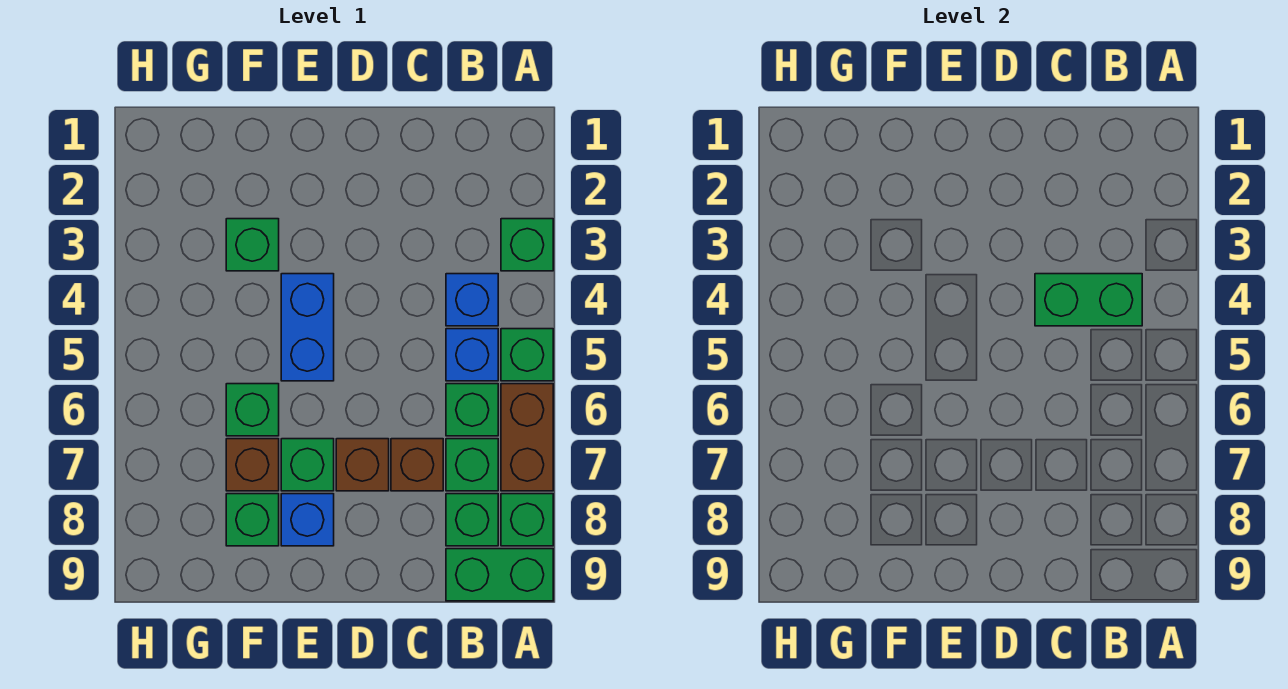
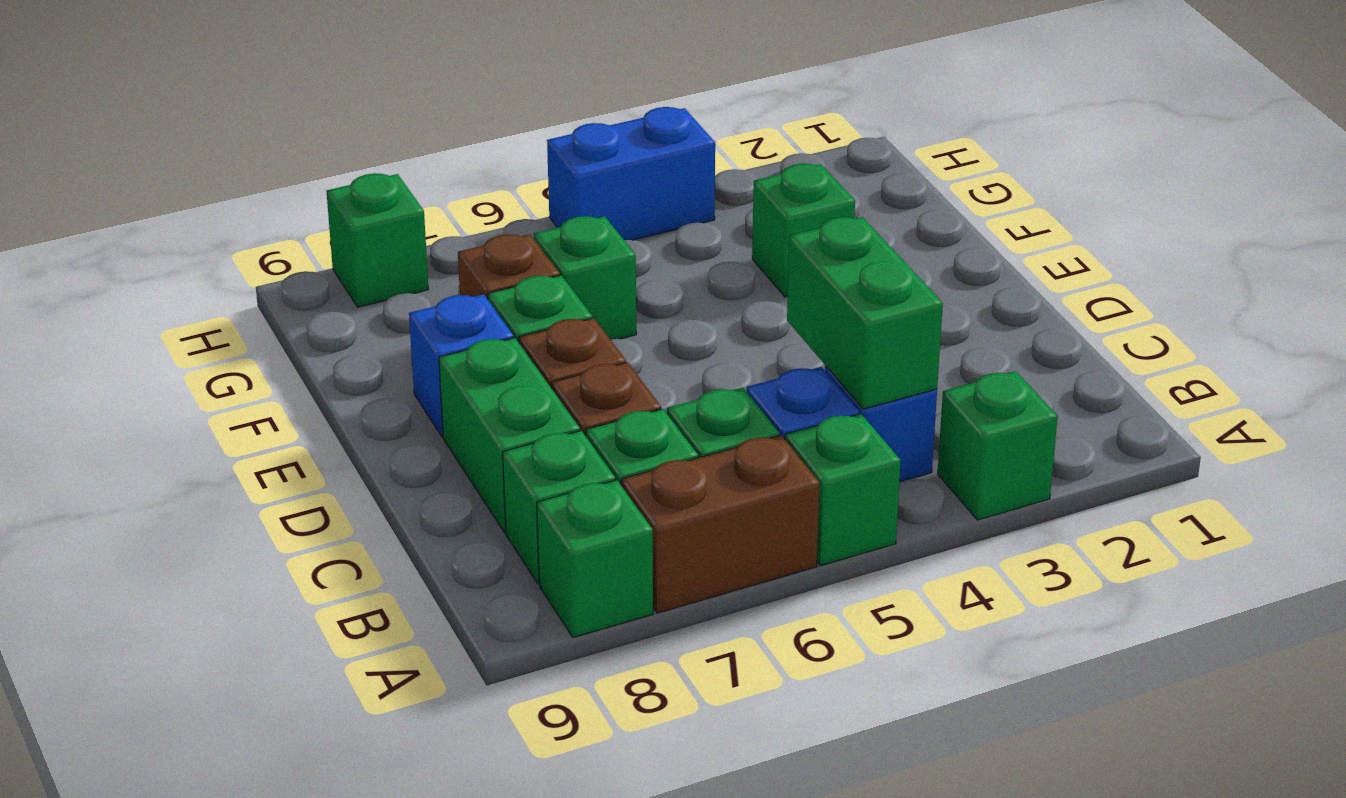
green brick A9:B9 level 1 -> green brick C8:D8 level 1
blue brick E4:E5 level 1 -> blue brick H4:H5 level 1
green brick F8 level 1 -> green brick H8 level 1

